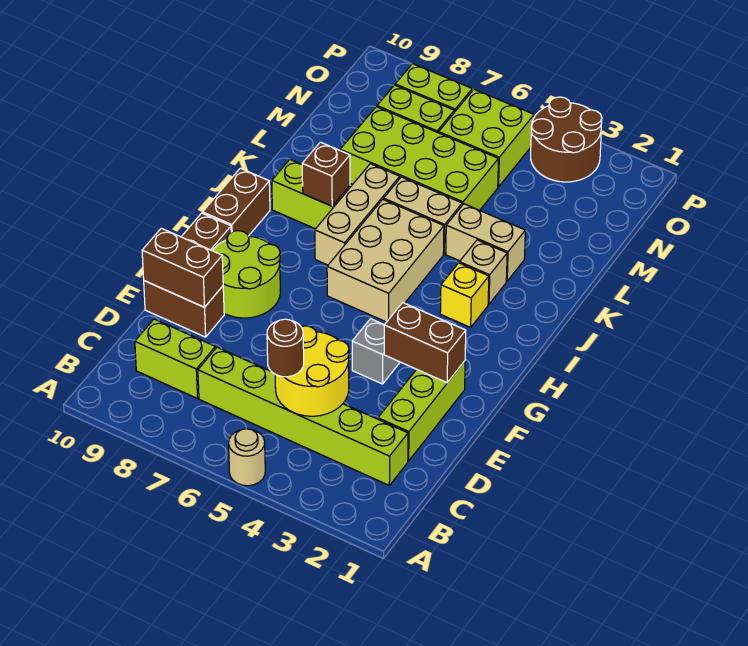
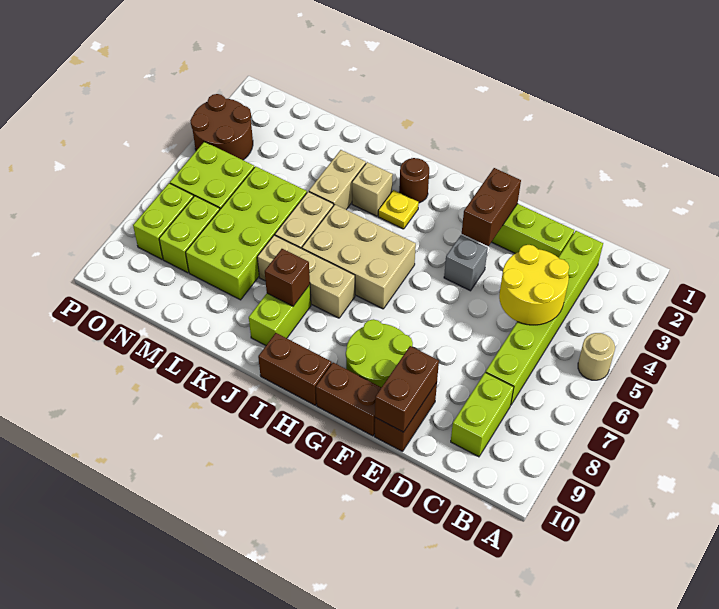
brown round brick C5 level 3 -> brown round brick I2 level 1
yellow brick I3 level 1 -> yellow plate I3 level 1

